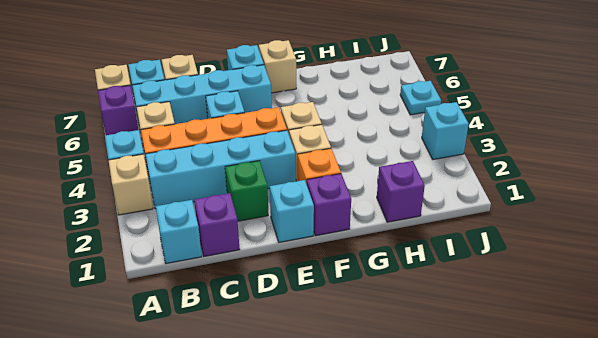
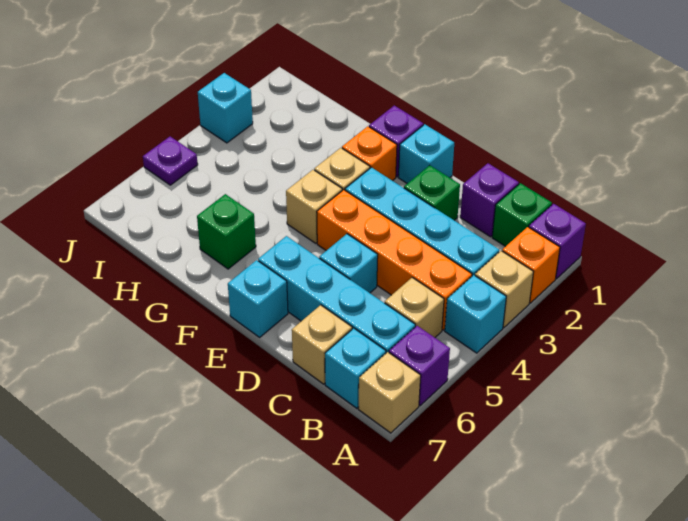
none -> orange brick A2 level 1
cyan brick B1 level 1 -> green brick B1 level 1
tan brick F7 level 1 -> none
none -> green brick G6 level 1
purple brick H1 level 1 -> purple brick A1 level 1
cyan plate J5 level 1 -> purple plate J5 level 1

